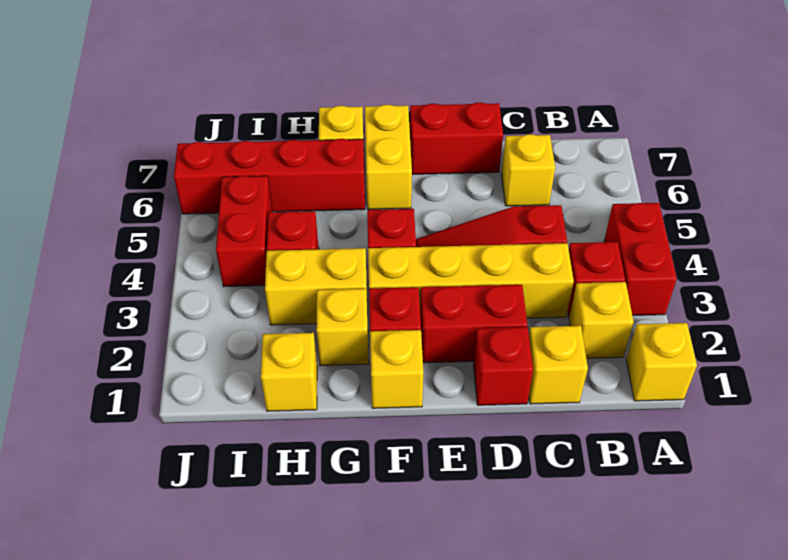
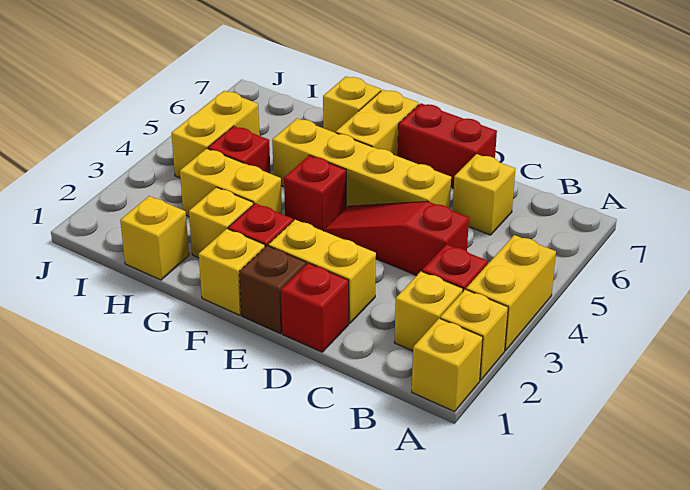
red brick A3:A4 level 1 -> yellow brick A3:A4 level 1
yellow brick C1 level 1 -> yellow brick A2 level 1
yellow brick C3:F3 level 1 -> yellow brick D5:G5 level 1
red brick D2:E2 level 1 -> yellow brick D2:E2 level 1
none -> brown brick E1 level 1
red brick G6:J6 level 1 -> none
red brick I4:I5 level 1 -> yellow brick I4:I5 level 1

